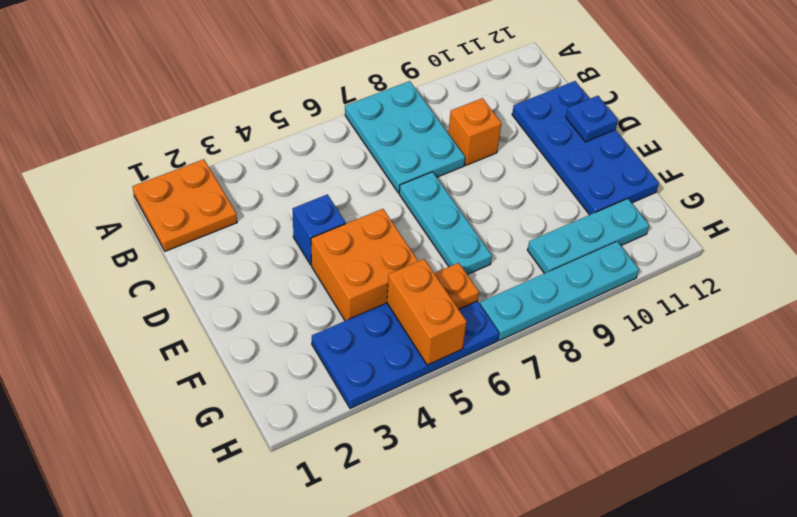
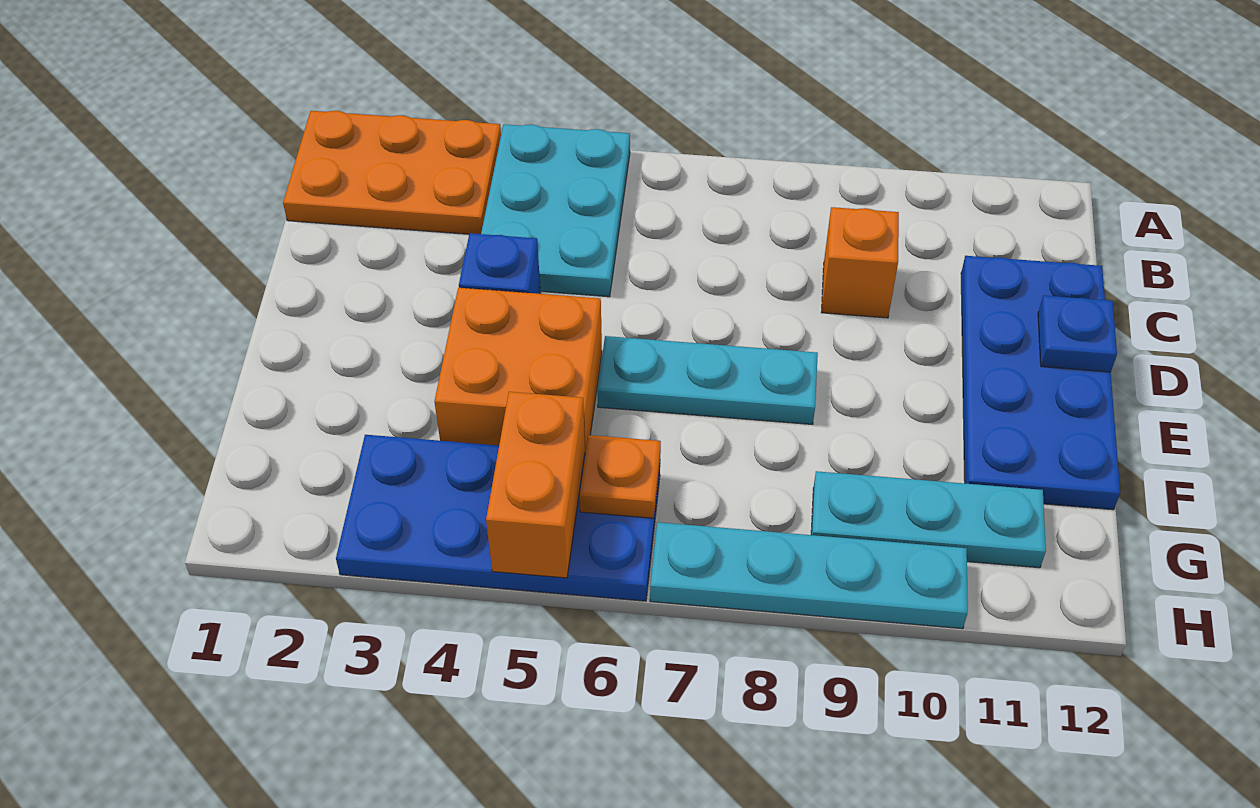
orange plate A1:B2 level 1 -> orange plate A1:B3 level 1
cyan plate A7:C8 level 1 -> cyan plate A4:C5 level 1
cyan plate D7:F7 level 1 -> cyan plate E6:E8 level 1

